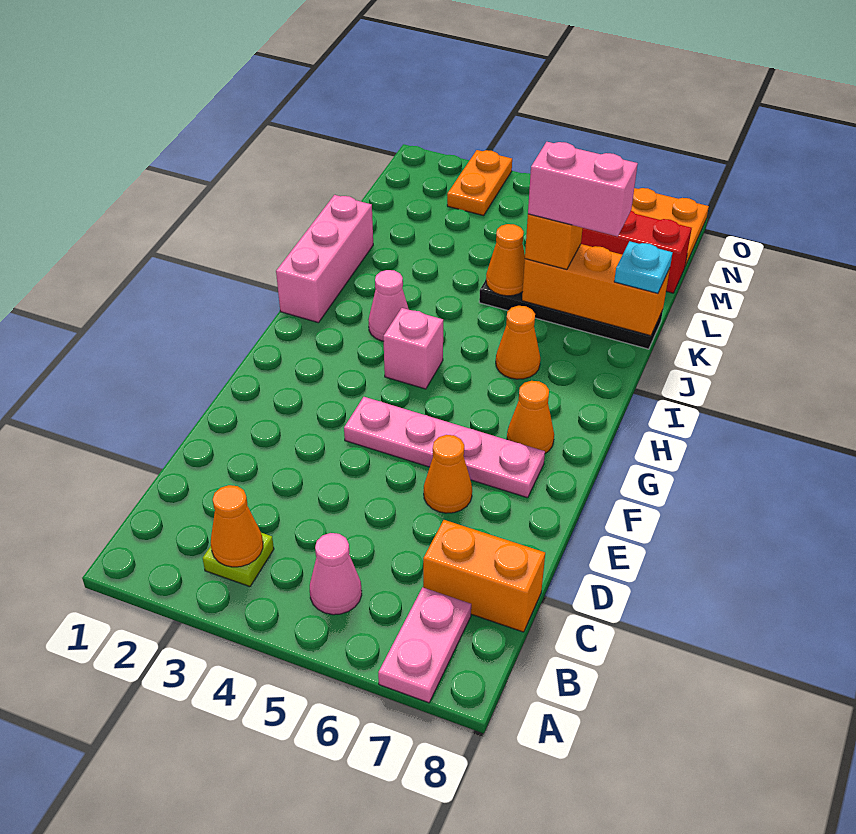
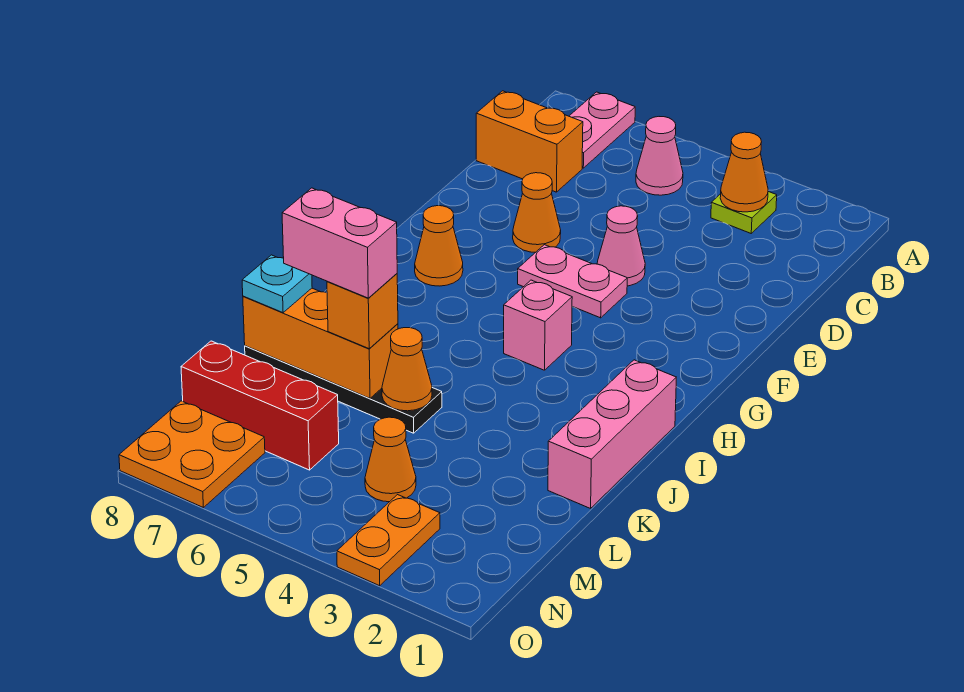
pink plate F4:F7 level 1 -> pink plate F4:F5 level 1
pink cone I3 level 1 -> pink cone E4 level 1
orange cone I6 level 1 -> orange cone M4 level 1

